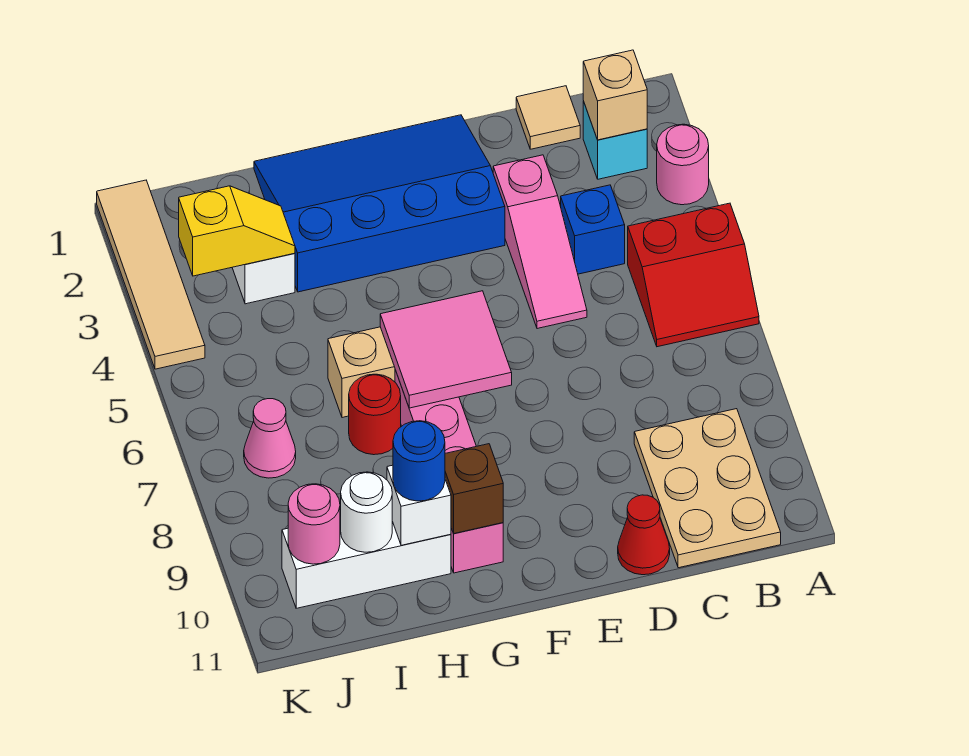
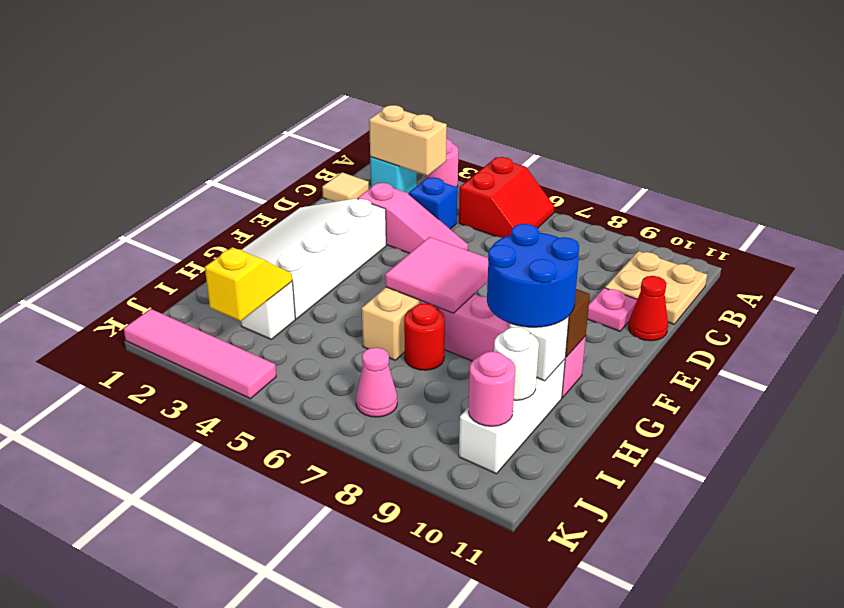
tan brick B2 level 2 -> tan brick B2:B3 level 2
tan plate B9:C11 level 1 -> tan plate B10:C11 level 1
none -> pink plate D10 level 1
blue slope E1:H3 level 1 top 3 -> white slope E1:H3 level 1 top 3
blue round brick H10 level 3 -> blue round brick G9:H10 level 3
tan tile K1:K4 level 1 -> pink tile K1:K4 level 1

